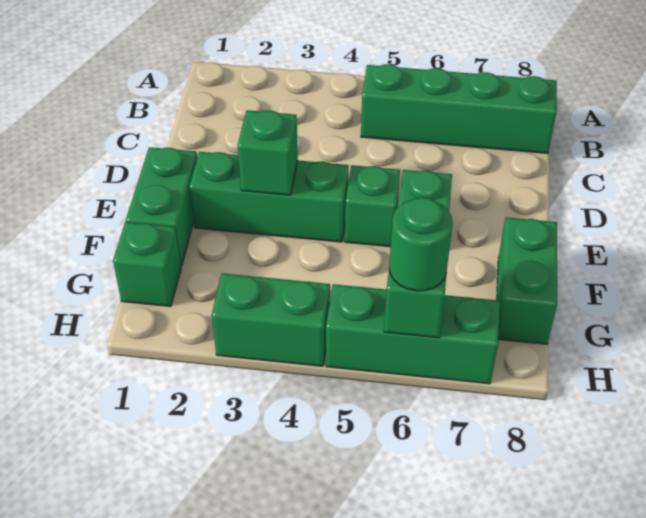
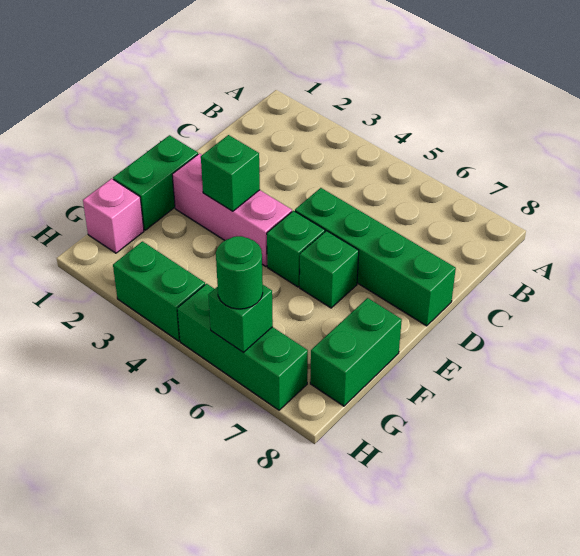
green brick B5:B8 level 1 -> green brick D5:D8 level 1
green brick E2:E4 level 1 -> pink brick E2:E4 level 1
green brick G1 level 1 -> pink brick G1 level 1

